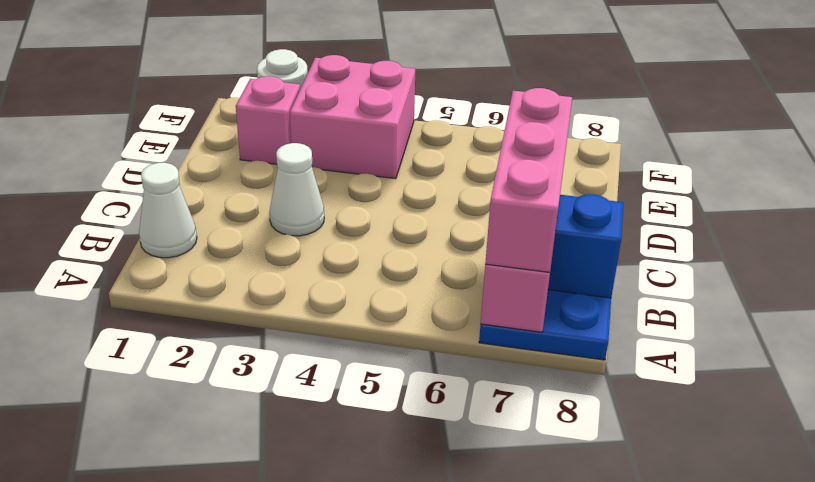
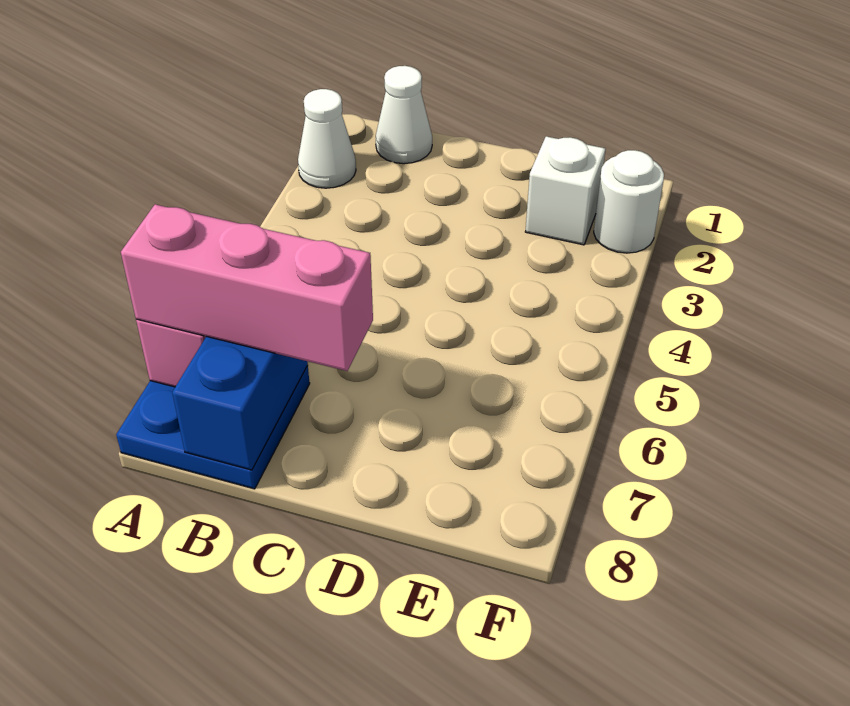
white cone C3 level 1 -> white cone A2 level 1
pink brick E2 level 1 -> white brick E2 level 1
pink brick E3:F4 level 1 -> none

